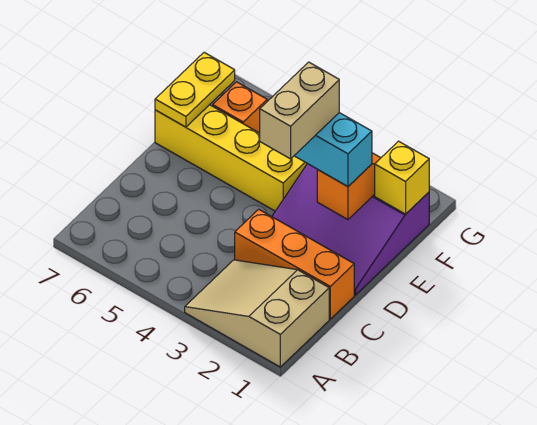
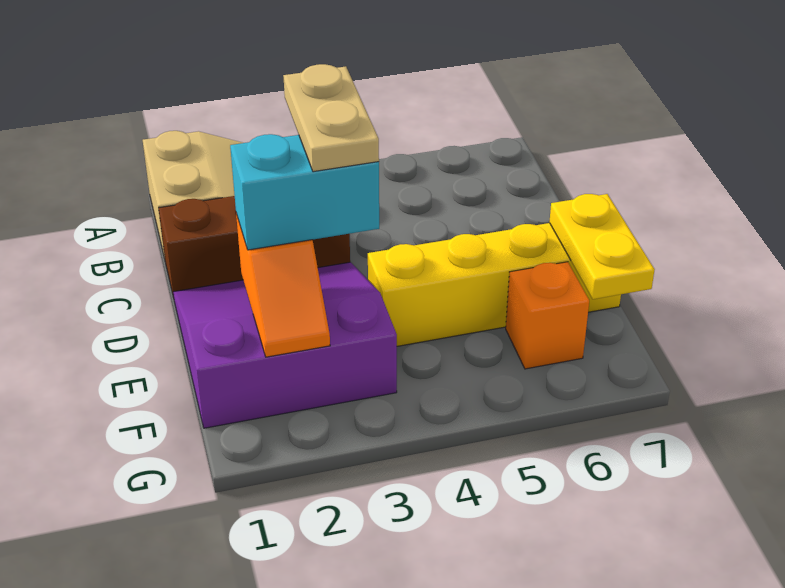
orange brick C1:C3 level 1 -> brown brick C1:C3 level 1
tan brick D3:E3 level 4 -> tan plate D3:E3 level 4
yellow brick F1 level 2 -> none

